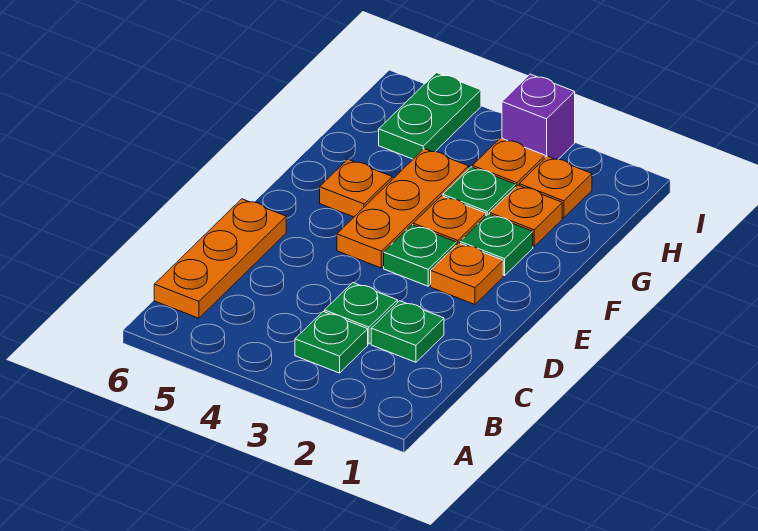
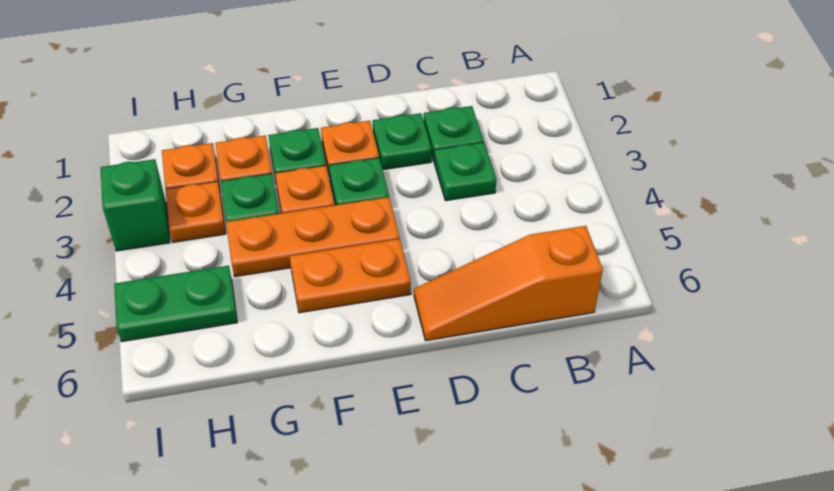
green plate B3 level 1 -> green plate D2 level 1
orange plate B6:D6 level 1 -> orange slope B6:D6 level 1 top B
orange plate F5 level 1 -> orange plate E5:F5 level 1
purple brick I3 level 1 -> green brick I3 level 1

